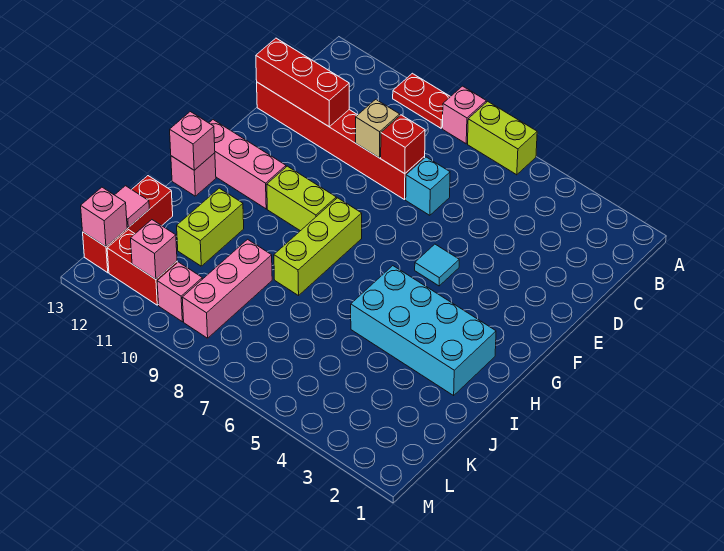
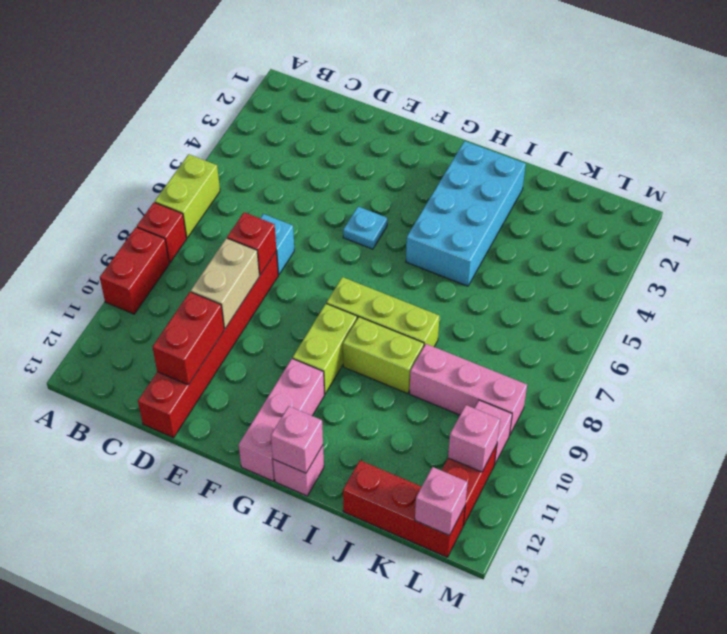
pink brick A8 level 1 -> red brick A8 level 1
red plate A9:A10 level 1 -> red brick A9:A10 level 1
tan brick D9 level 2 -> tan brick D9:D10 level 2
red brick D11:D13 level 2 -> red brick D11:D12 level 2
cyan tile F5 level 1 -> cyan plate F5 level 1
lime brick I11:J11 level 1 -> lime brick H9:I9 level 1
pink tile K13 level 2 -> none

